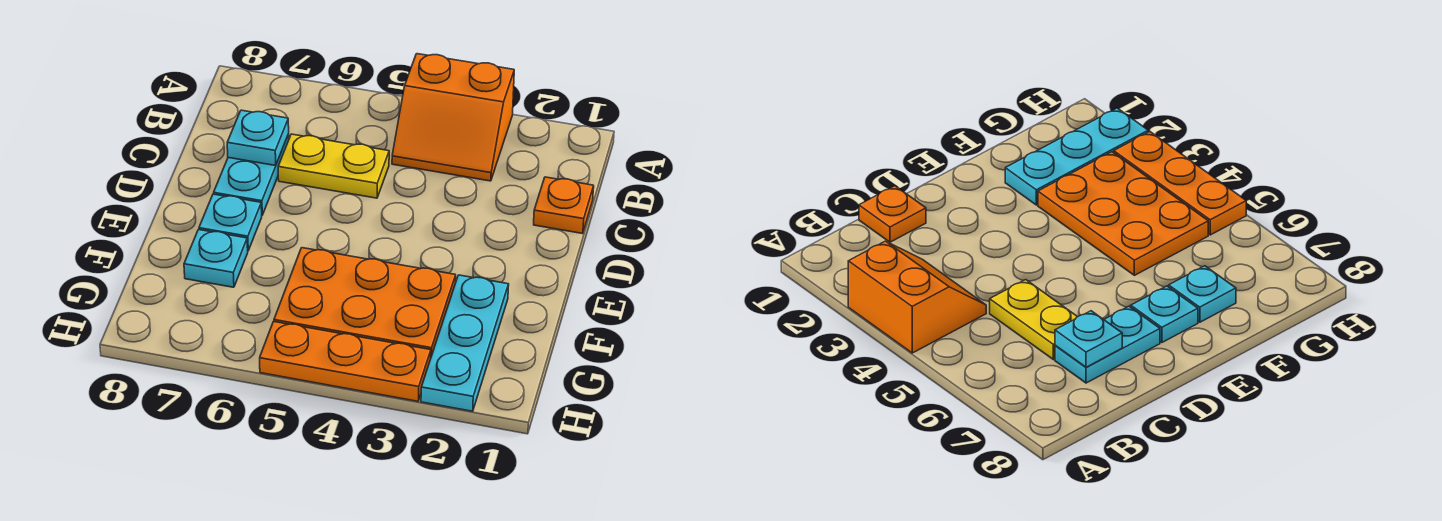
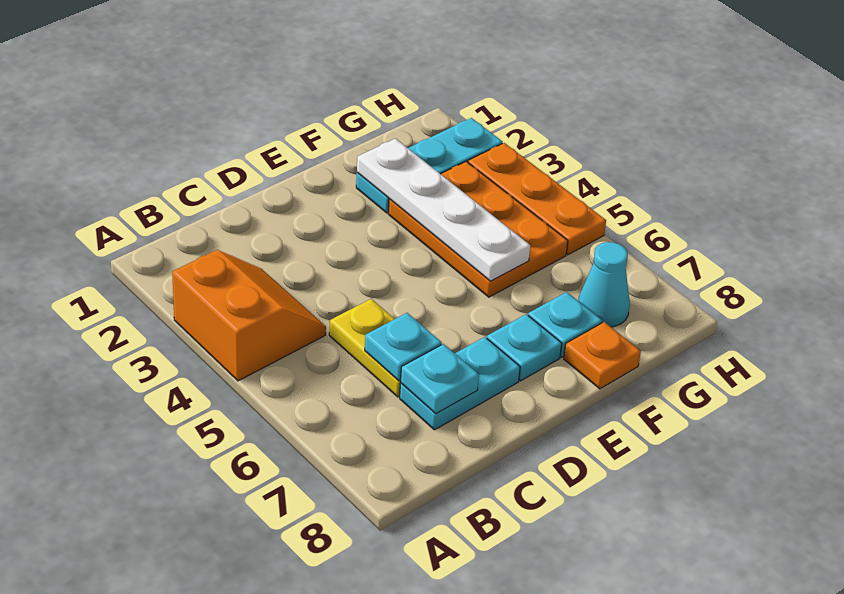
orange plate C1 level 1 -> orange plate F8 level 1
none -> cyan plate C6 level 2
none -> white plate F2:F5 level 2
none -> cyan cone G7 level 1

